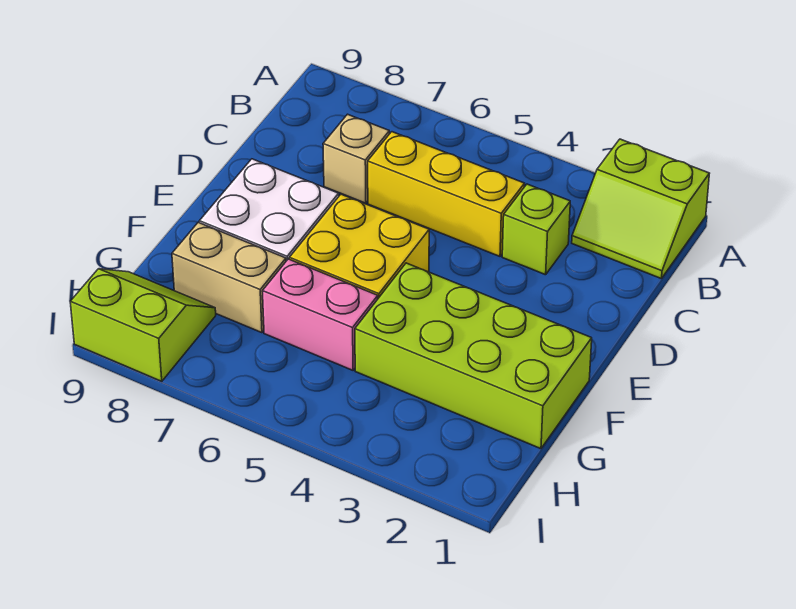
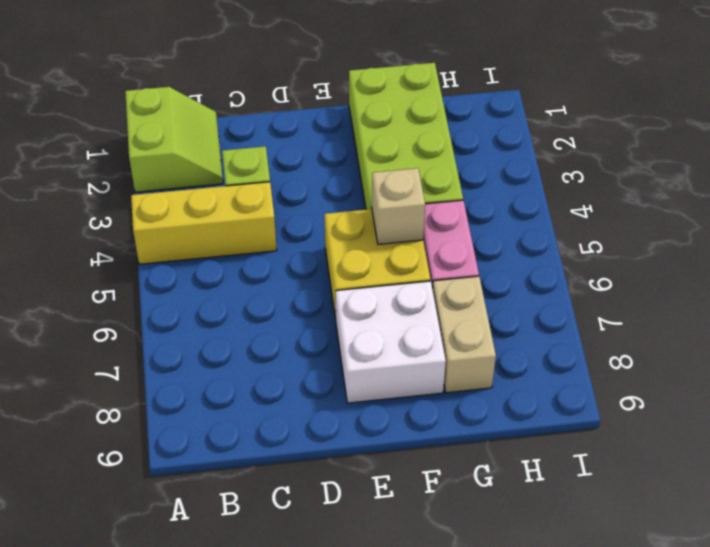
yellow brick C4:C6 level 1 -> yellow brick A4:C4 level 1
tan brick C7 level 1 -> tan brick F5 level 2
lime slope H8:I9 level 1 top I -> none

